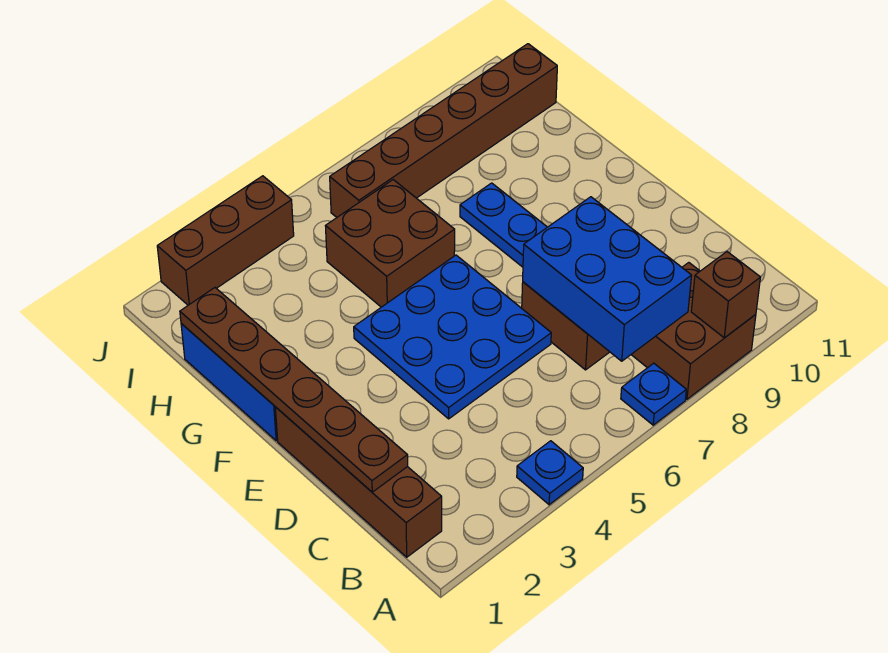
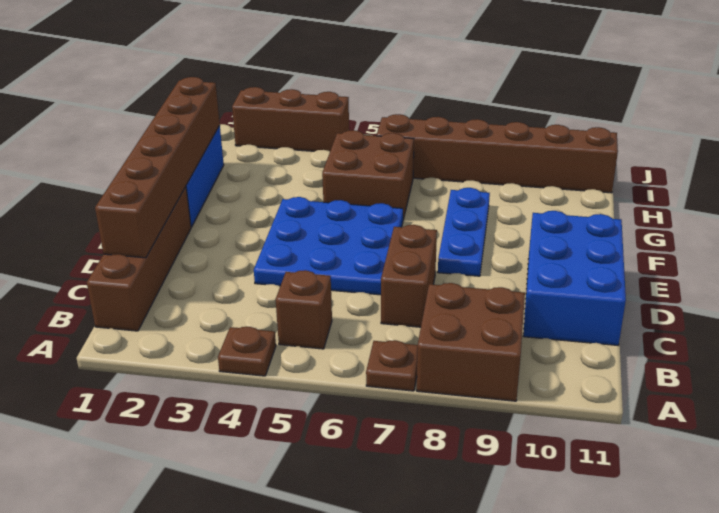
blue plate A4 level 1 -> brown plate A4 level 1
blue plate A7 level 1 -> brown plate A7 level 1
brown brick A9 level 2 -> brown brick B5 level 1
blue brick B7:D8 level 2 -> blue brick C10:E11 level 1
brown plate C1:H1 level 2 -> brown brick C1:H1 level 2

